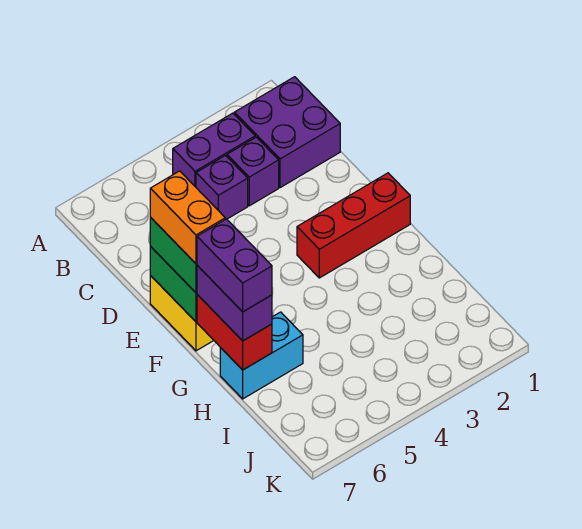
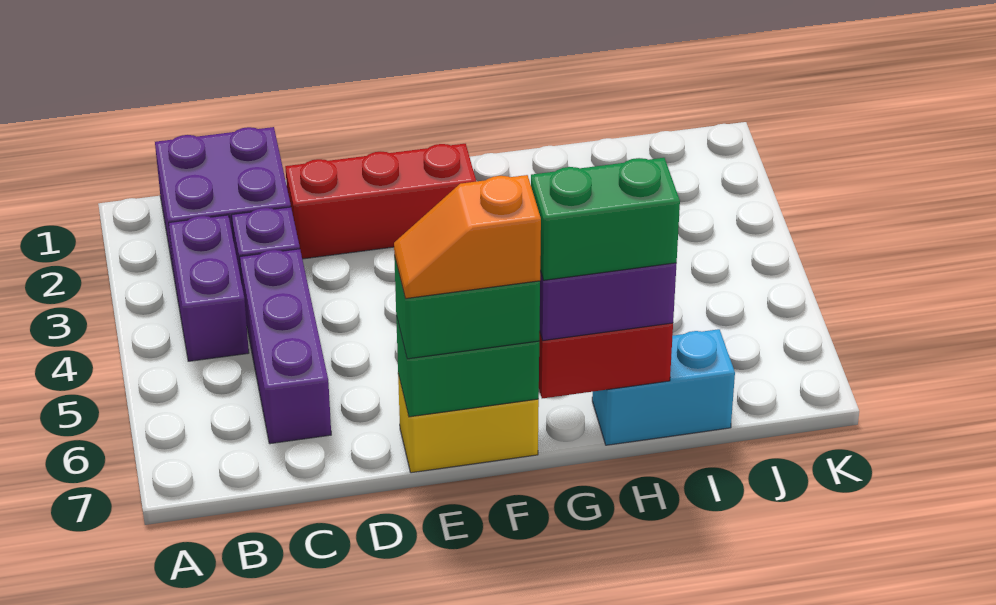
purple brick C4 level 1 -> purple brick C4:C6 level 1
orange brick E7:F7 level 4 -> orange slope E7:F7 level 4 top F
red brick F1:F3 level 1 -> red brick D2:F2 level 1
purple brick G7:H7 level 4 -> green brick G7:H7 level 4
cyan brick H6:H7 level 1 -> cyan brick H7:I7 level 1

